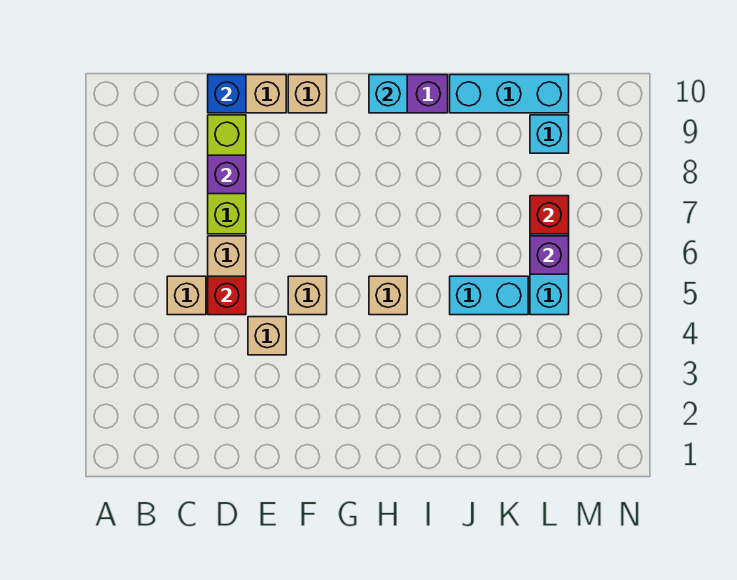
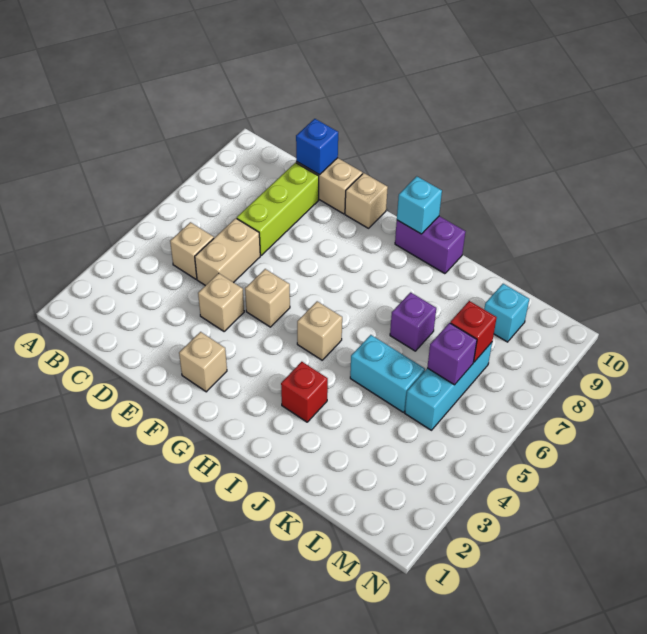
red brick D5 level 2 -> red brick I3 level 1
purple brick D8 level 2 -> purple brick J7 level 1
none -> tan brick F2 level 1
cyan brick J10:L10 level 1 -> none

